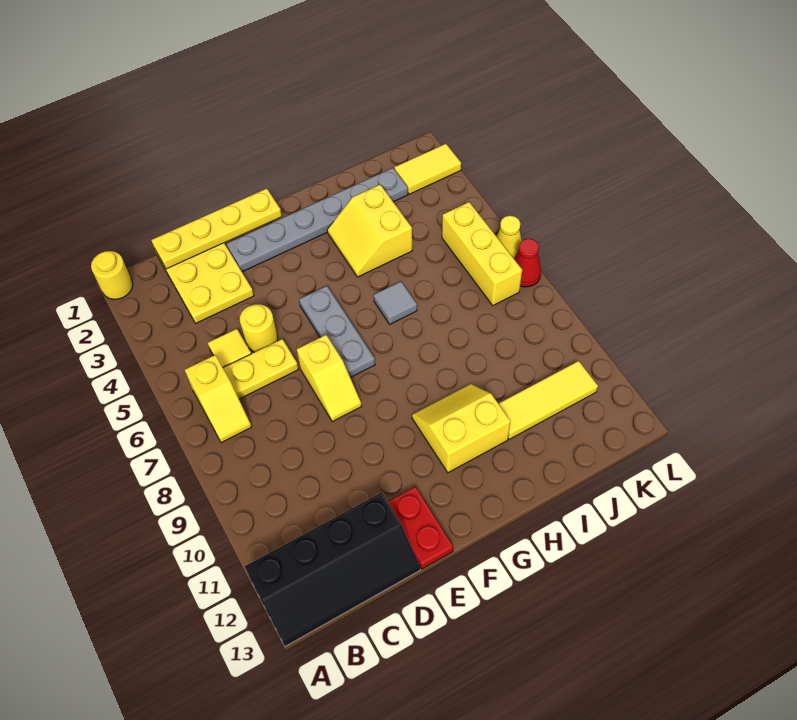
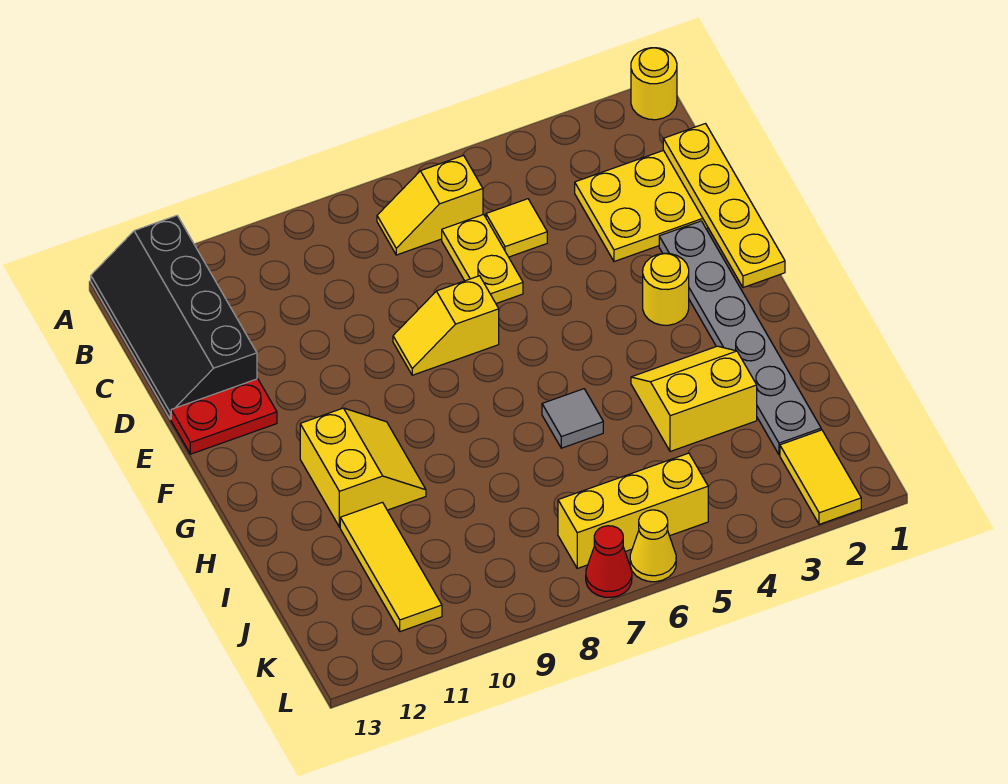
yellow round brick D5 level 1 -> yellow round brick F3 level 1
grey plate F5:F7 level 1 -> none

